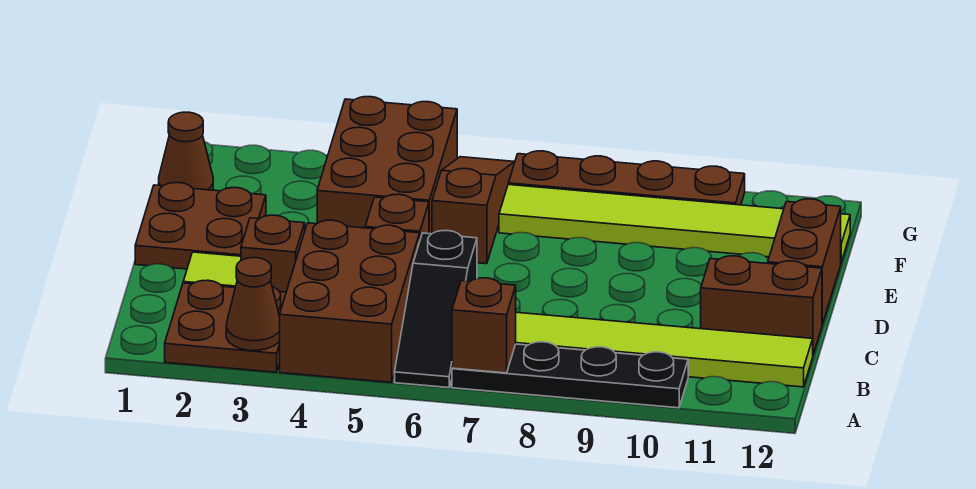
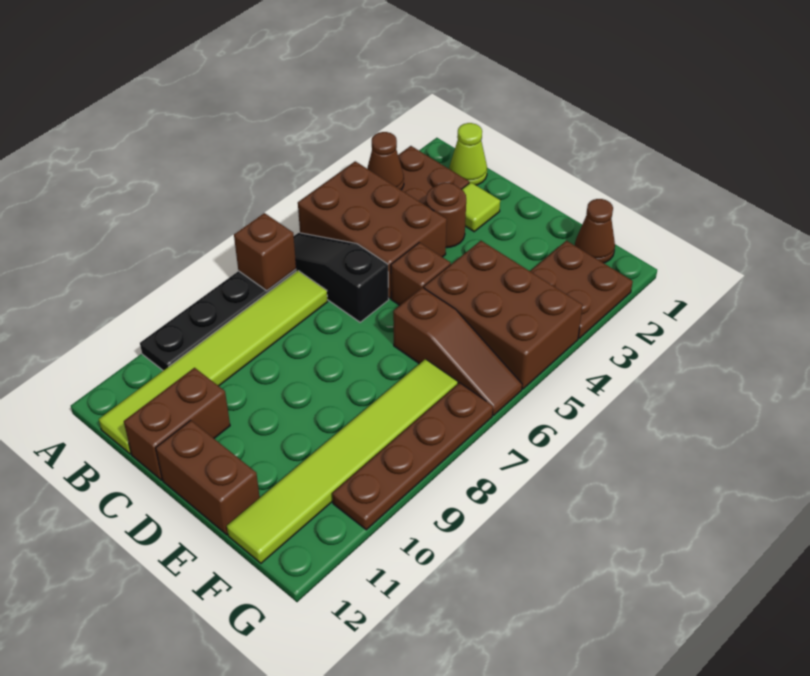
none -> lime cone B1 level 1
brown brick C3 level 1 -> brown round brick C3 level 1
brown plate D1:E2 level 1 -> brown plate F2:G3 level 1

